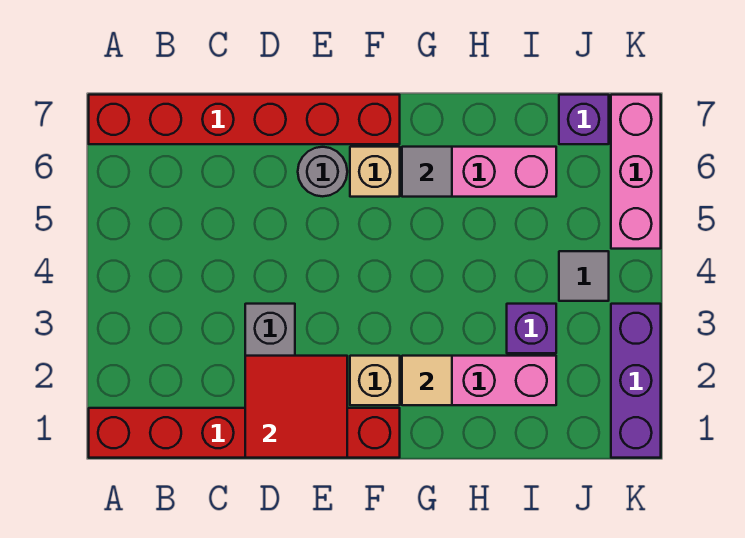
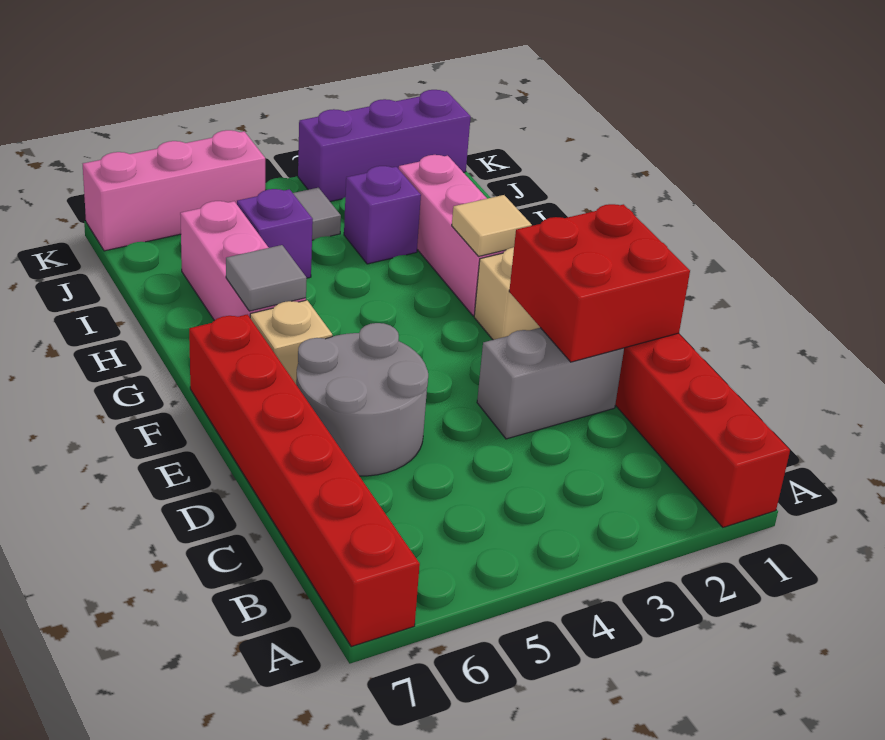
red tile D1:E2 level 2 -> red brick D1:E2 level 2
grey round brick E6 level 1 -> grey round brick D5:E6 level 1
purple brick J7 level 1 -> purple brick I5 level 1

